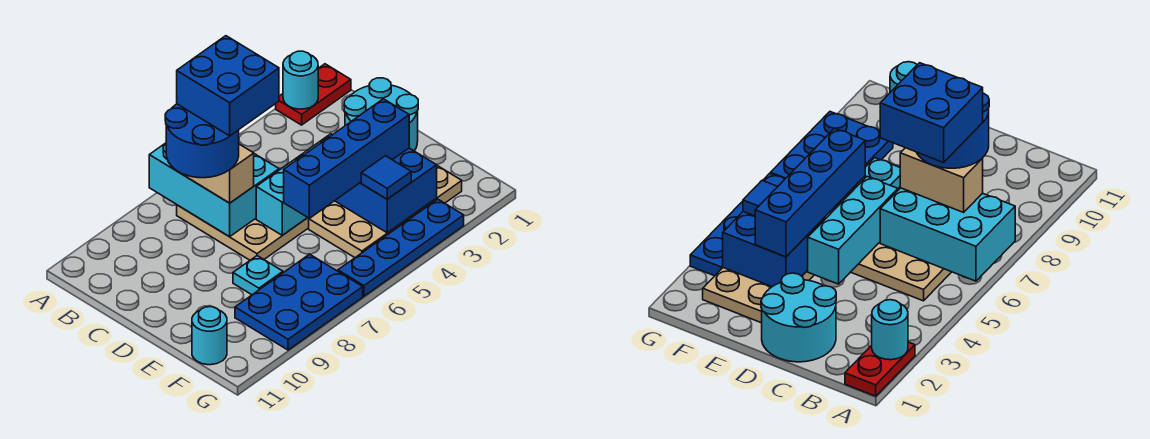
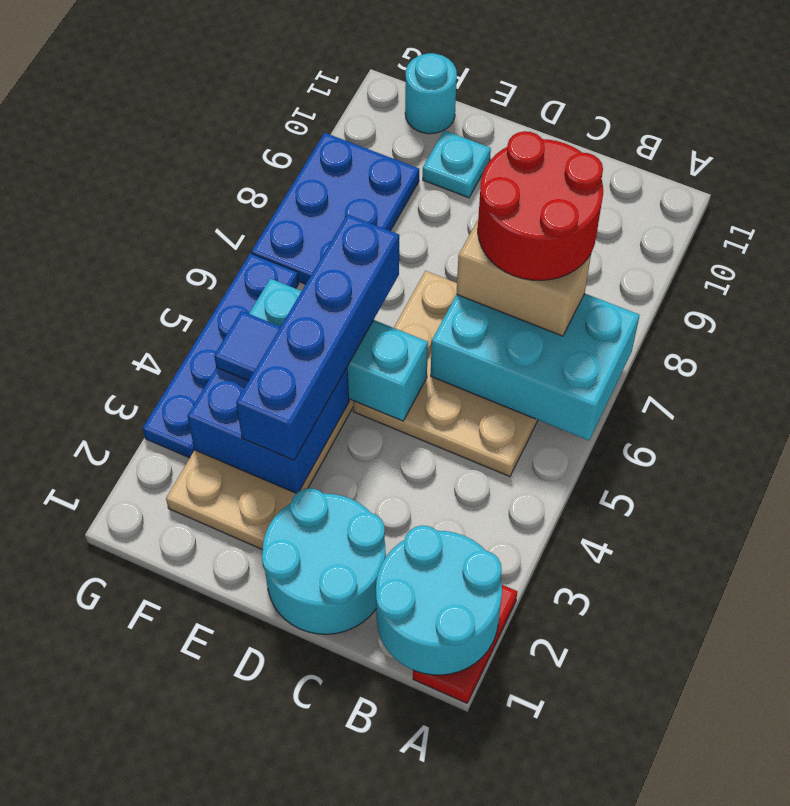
cyan round brick A2 level 2 -> cyan round brick A1:B2 level 2
blue brick B6:C7 level 5 -> none
blue round brick B7:C8 level 4 -> red round brick B7:C8 level 4
cyan brick D4:D6 level 2 -> cyan brick D5:F5 level 2
cyan plate E8 level 1 -> cyan plate E10 level 1

